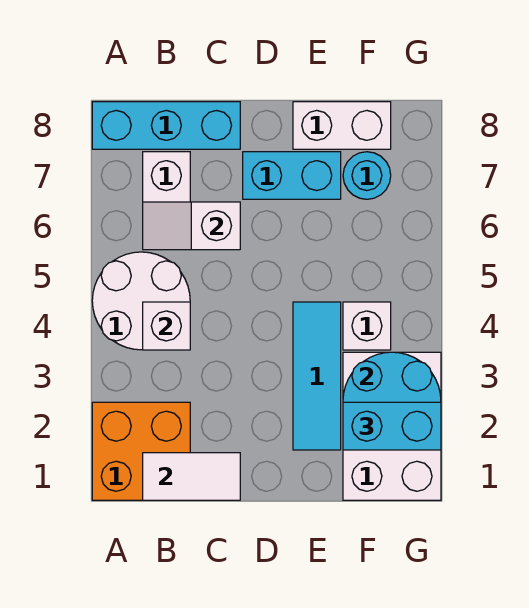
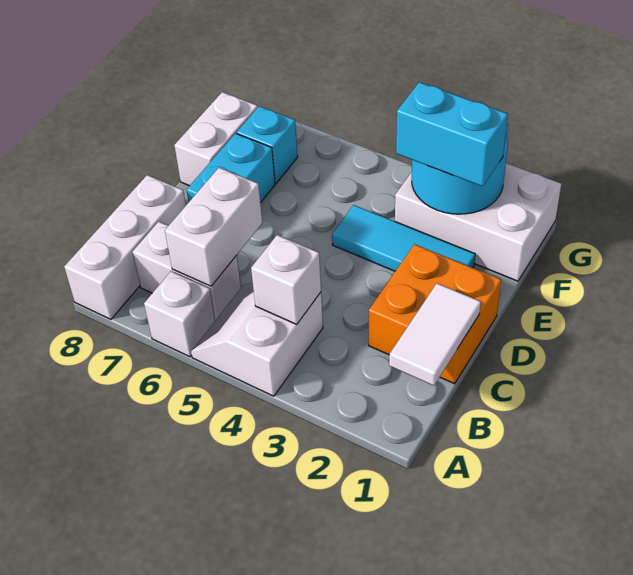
orange brick A1:B2 level 1 -> orange brick C1:D2 level 1
white round brick A4:B5 level 1 -> white slope A4:B5 level 1 top 4
cyan brick A8:C8 level 1 -> white brick A8:C8 level 1
white slope B6:C6 level 2 top C -> white brick B6:C6 level 2
cyan brick F2:G2 level 3 -> cyan brick F2:F3 level 3
white brick F4 level 1 -> white brick A6 level 1
cyan round brick F7 level 1 -> cyan brick F7 level 1

